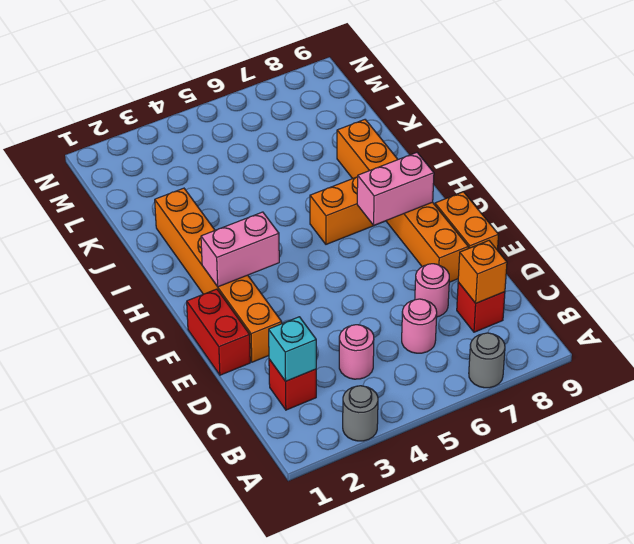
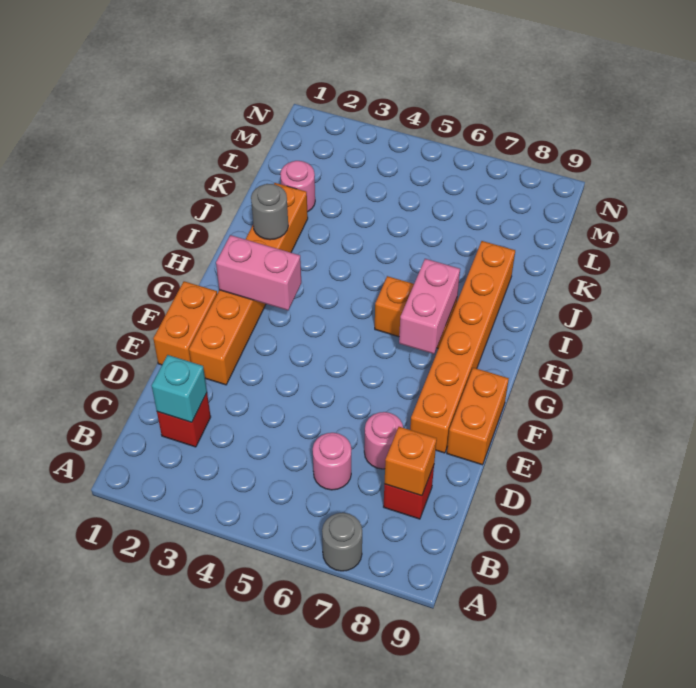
grey round brick A3 level 1 -> grey round brick I2 level 2
pink round brick C4 level 1 -> pink round brick K2 level 1
red brick E1:F1 level 1 -> orange brick E1:F1 level 1
pink brick G7:G8 level 2 -> pink brick G7:H7 level 2

